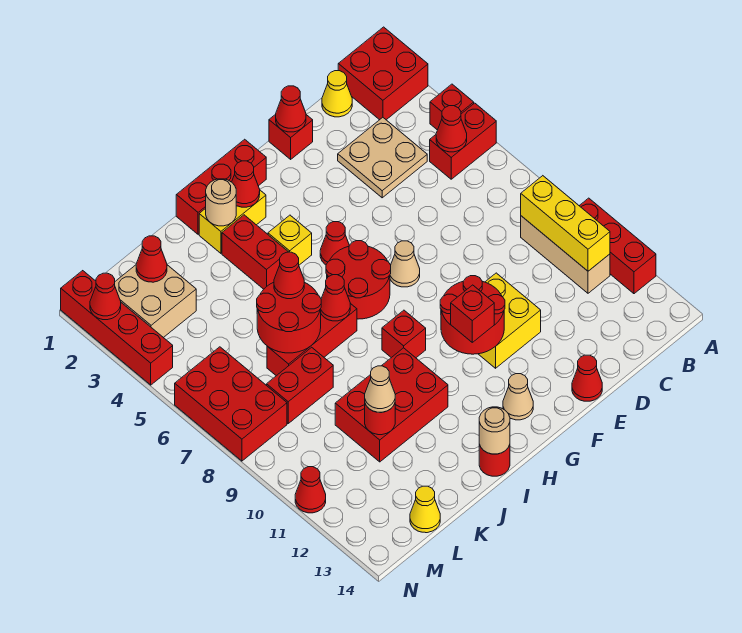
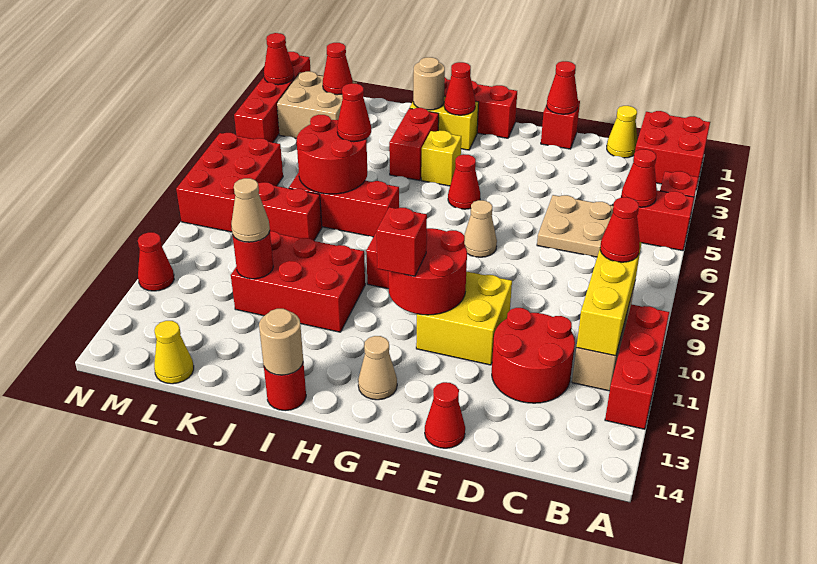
tan plate C3:D4 level 1 -> tan plate C5:D6 level 1
red round brick G6:H7 level 1 -> red round brick C11:D12 level 1
red cone I7 level 2 -> red cone B9 level 3

